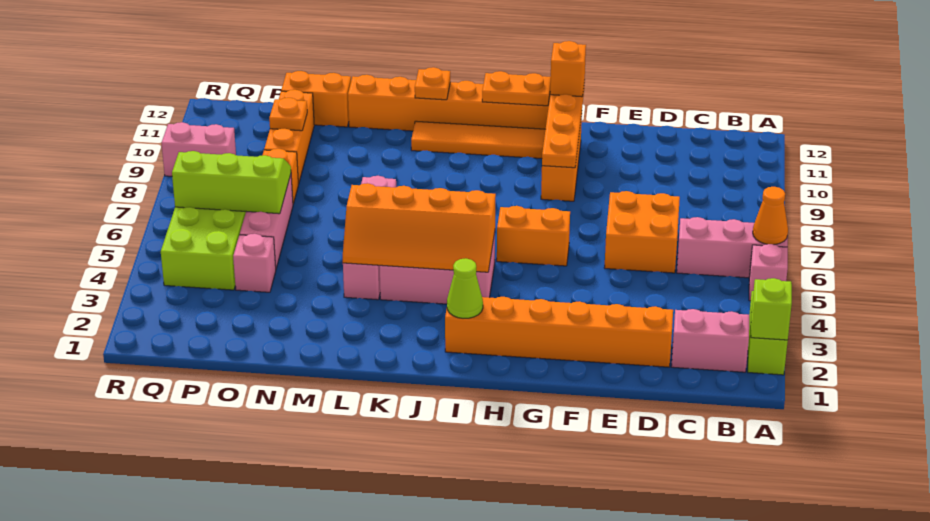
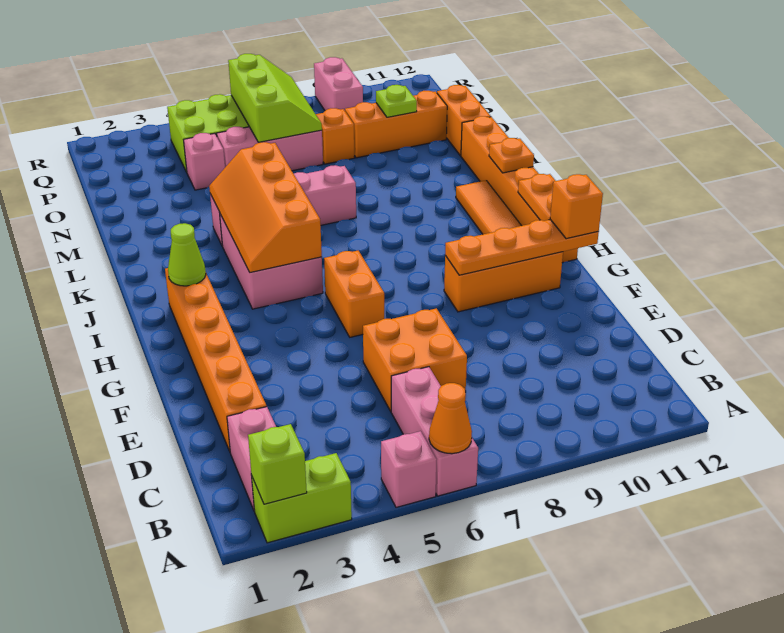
orange plate O10 level 2 -> lime plate O10 level 2

